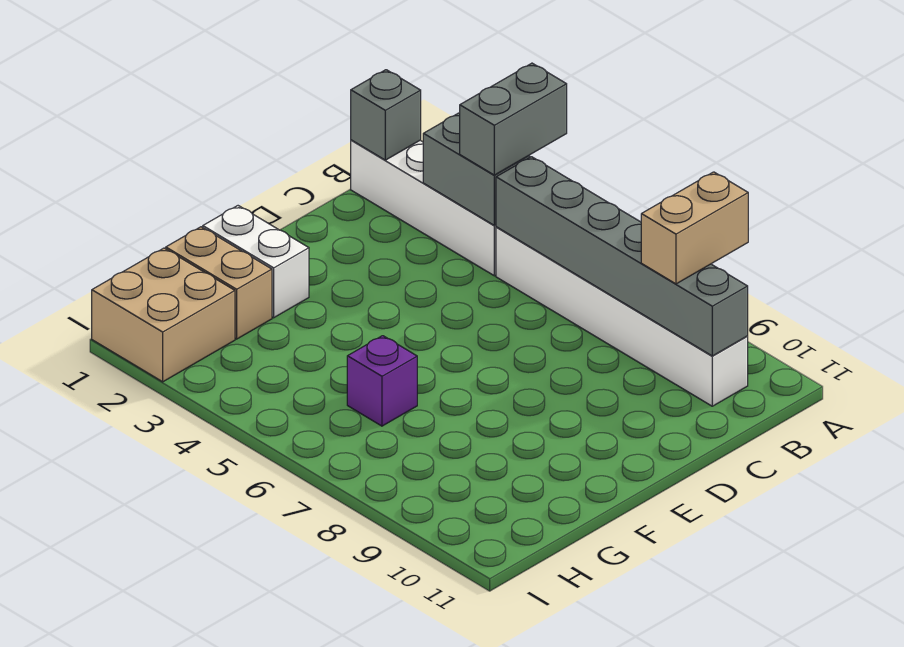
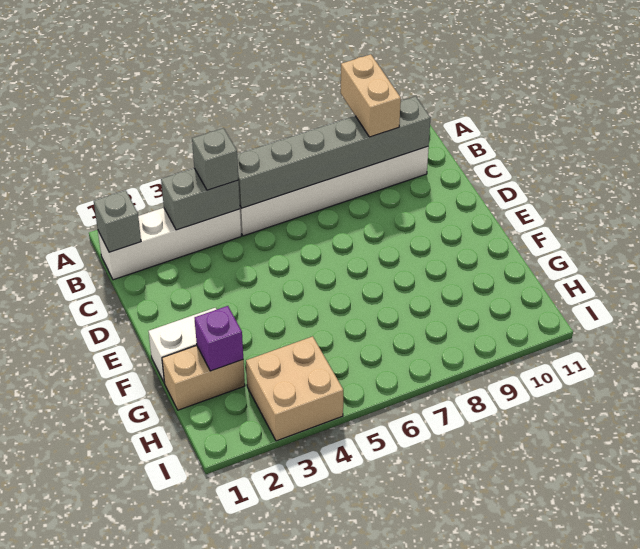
grey brick A4:B4 level 3 -> grey brick B4 level 3
purple brick G6 level 1 -> purple brick G2 level 2
tan brick H1:I2 level 1 -> tan brick H3:I4 level 1

